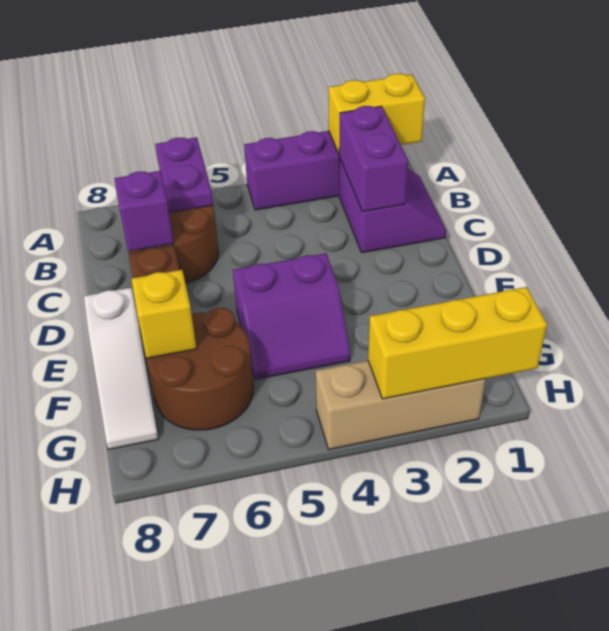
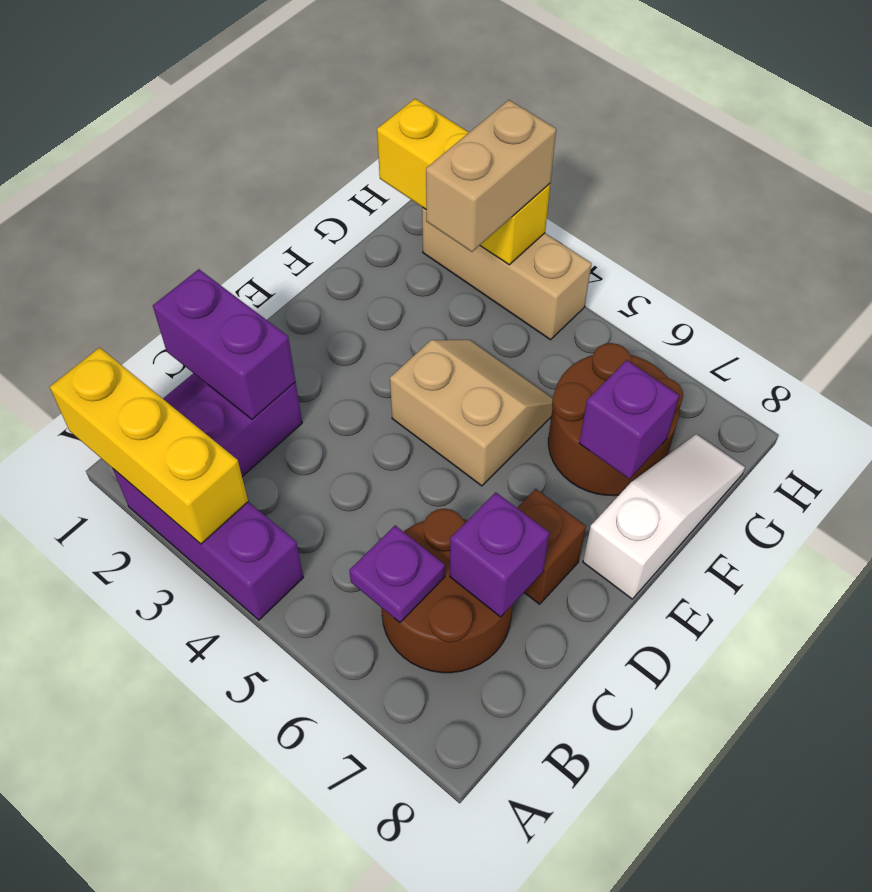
yellow brick A1:A2 level 2 -> yellow brick A1:A3 level 2
purple plate A6:B6 level 2 -> purple plate B6 level 2
purple brick B2:C2 level 2 -> purple brick C1:C2 level 2
purple slope E4:F5 level 1 top E -> tan slope E4:F5 level 1 top E
yellow brick F7 level 2 -> purple brick F7 level 2
none -> tan brick G3:H3 level 3

